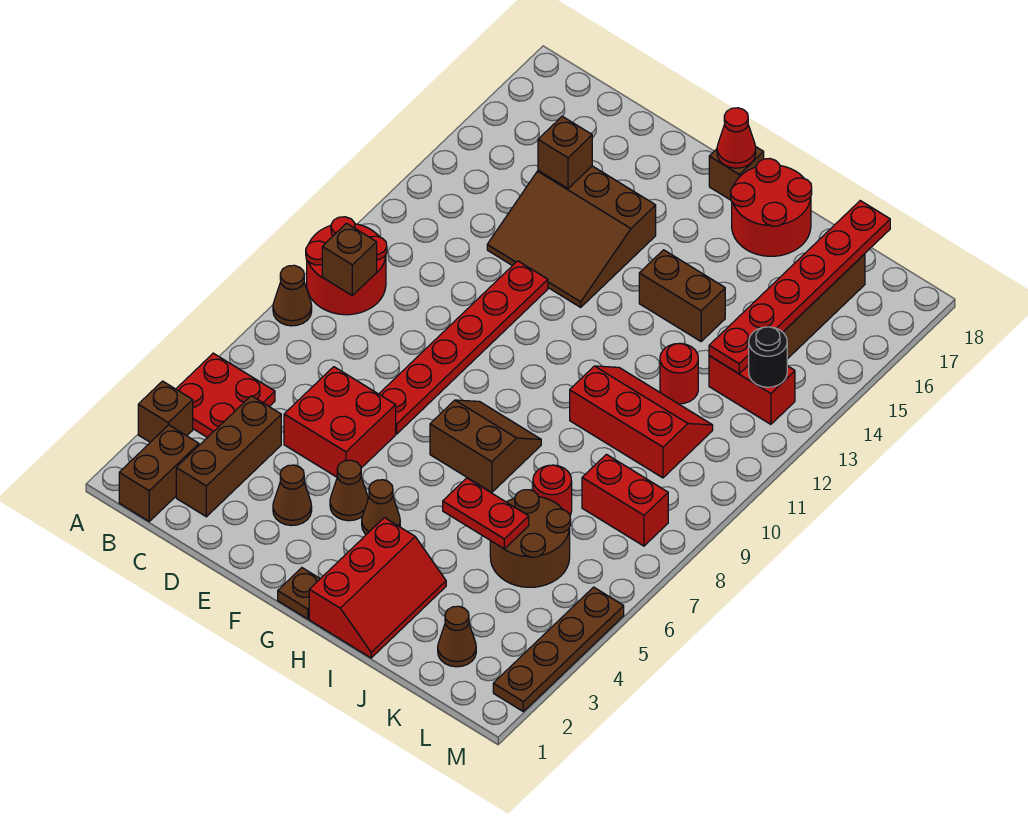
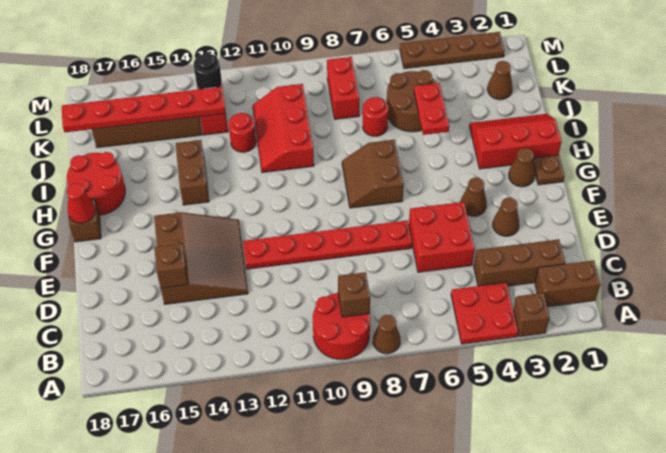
brown cone G4 level 1 -> brown cone G2 level 1

